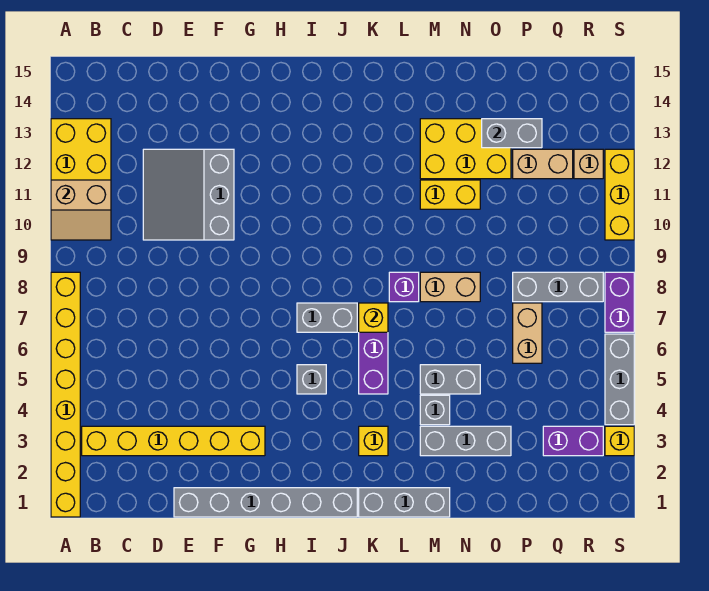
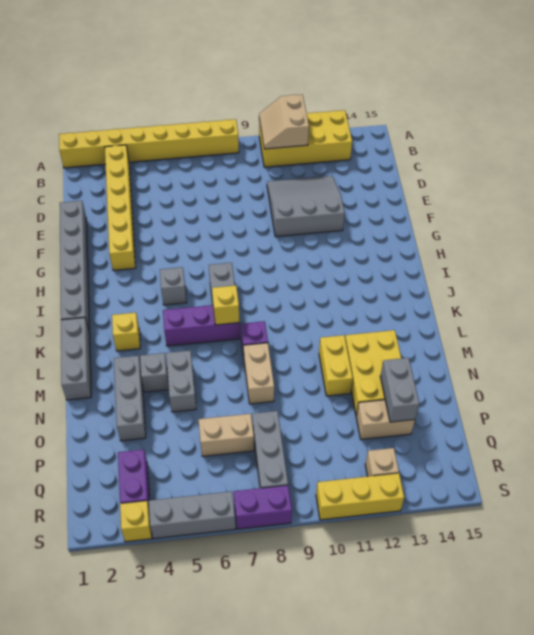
tan brick P12:Q12 level 1 -> tan brick P12:P13 level 1

